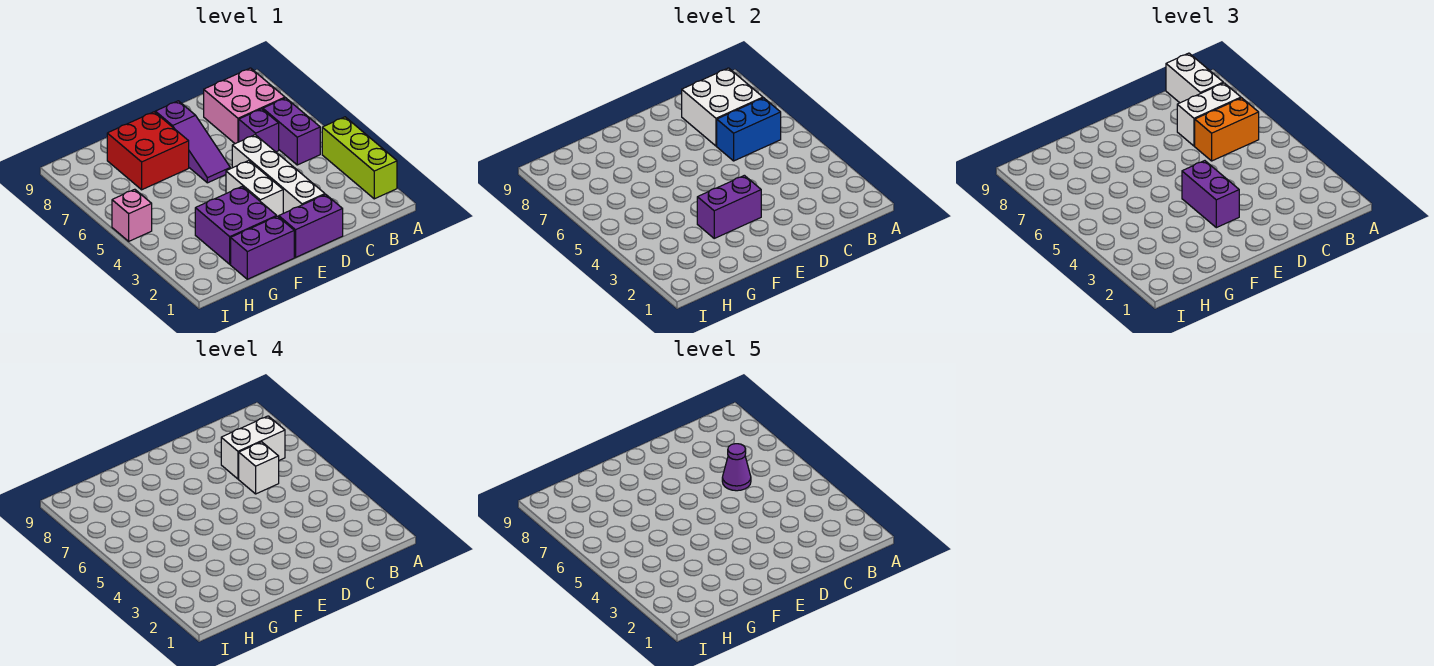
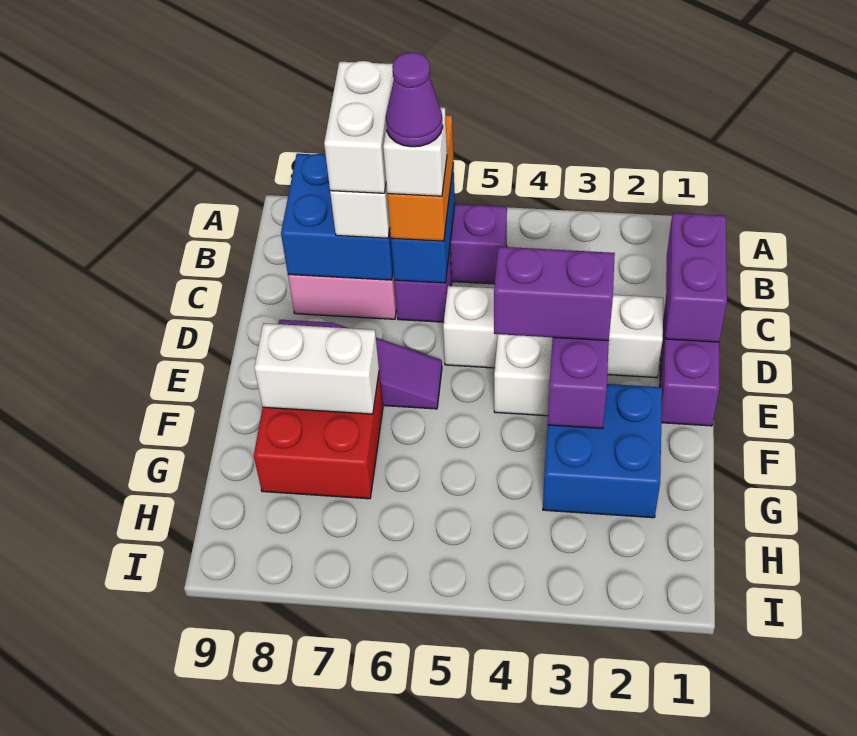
lime brick A2:A4 level 1 -> none
white brick B7:C8 level 2 -> blue brick B7:C8 level 2
white brick B8:B9 level 3 -> white brick F7:F8 level 2
purple brick F1:G1 level 1 -> purple brick C1:D1 level 2
purple brick F2:G3 level 1 -> blue brick F2:G3 level 1
pink brick I5 level 1 -> none

